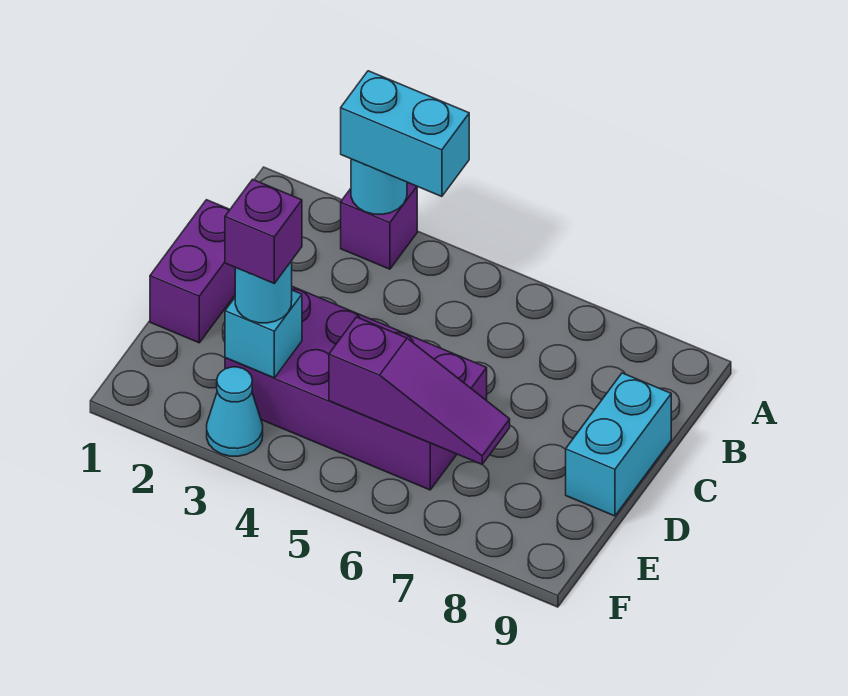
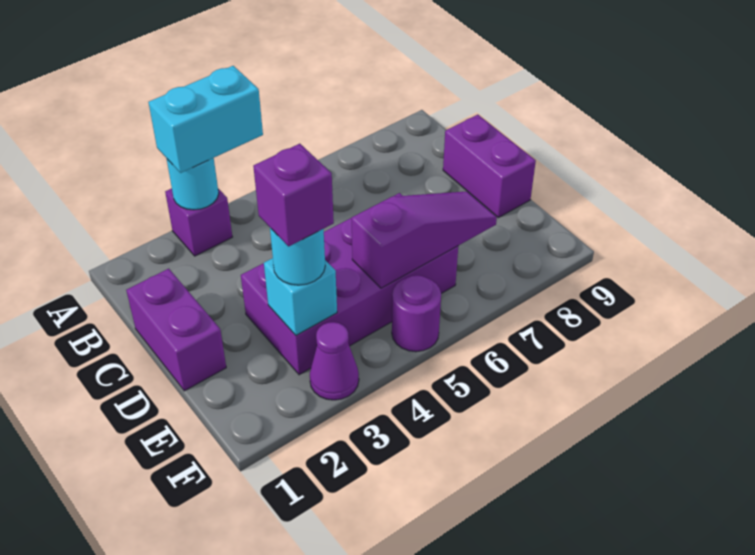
cyan brick C9:D9 level 1 -> purple brick C9:D9 level 1
cyan cone F3 level 1 -> purple cone F3 level 1
none -> purple round brick F5 level 1

